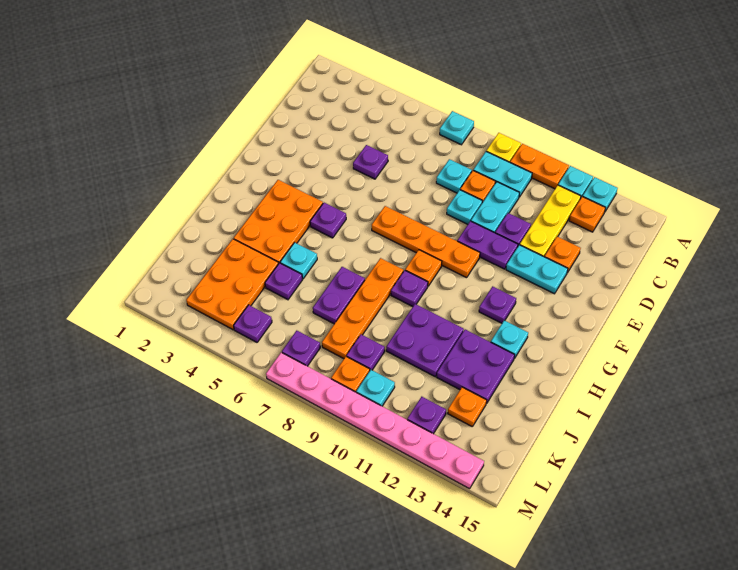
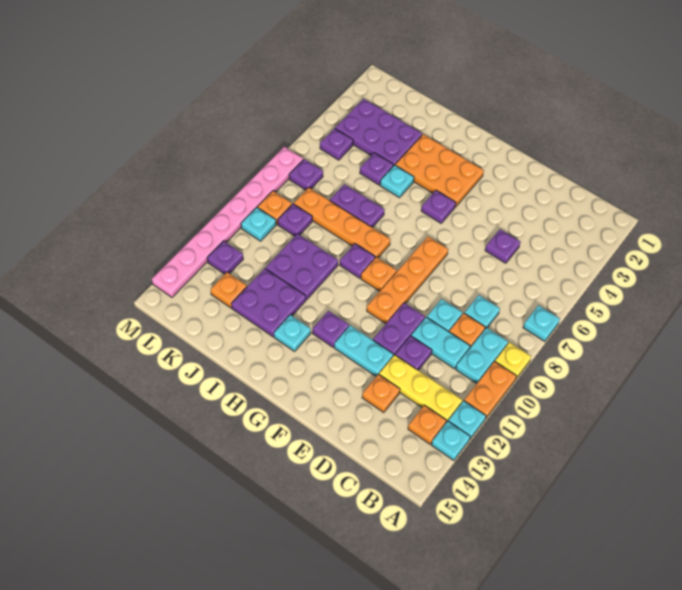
cyan plate E12:E13 level 1 -> cyan plate E12:F12 level 1
orange plate J3:L4 level 1 -> purple plate J3:L4 level 1

